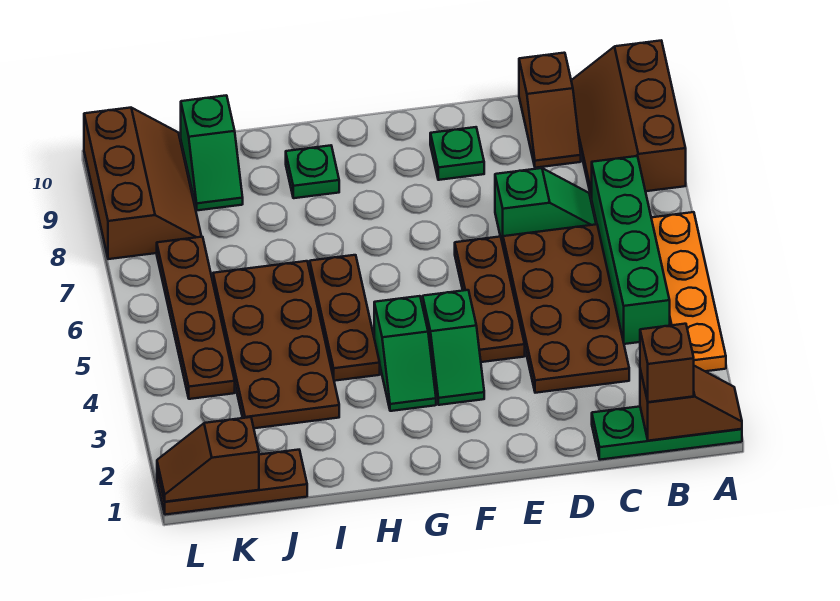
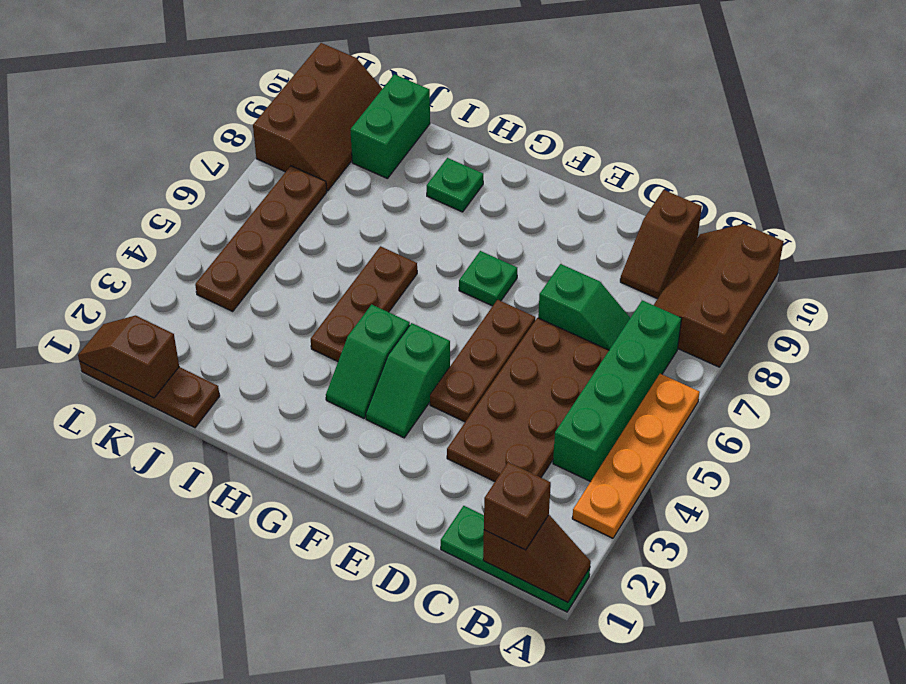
green plate E9 level 1 -> green plate F7 level 1
brown plate I3:J6 level 1 -> none
green slope J9:J10 level 1 top 10 -> green brick J9:J10 level 1

